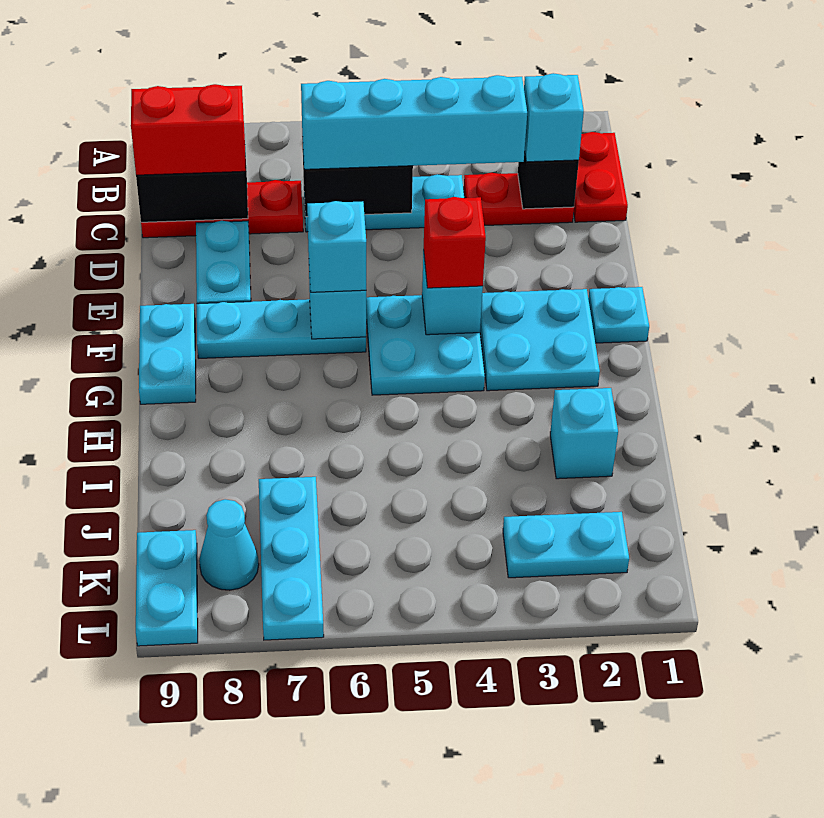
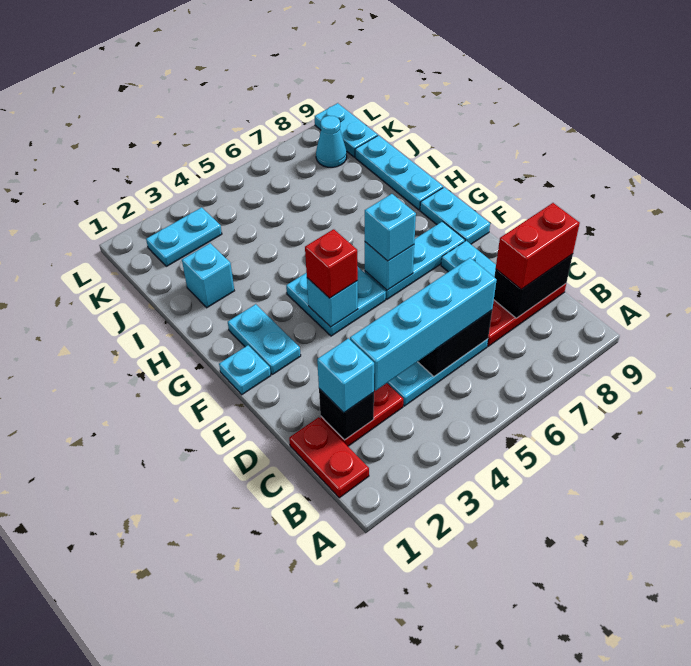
cyan plate F2:G3 level 1 -> cyan plate F2:G2 level 1
cyan plate J7:L7 level 1 -> cyan plate H9:J9 level 1

